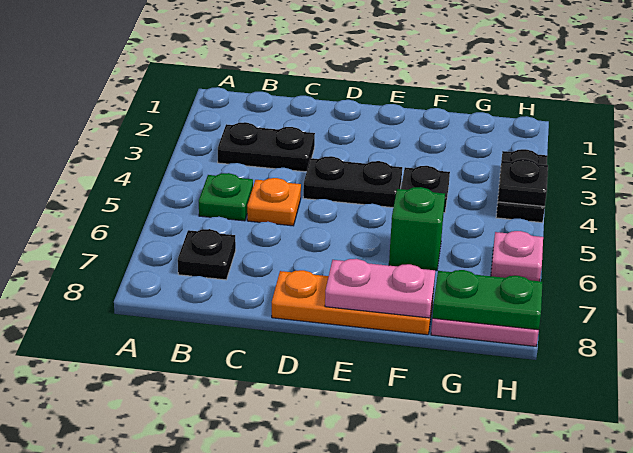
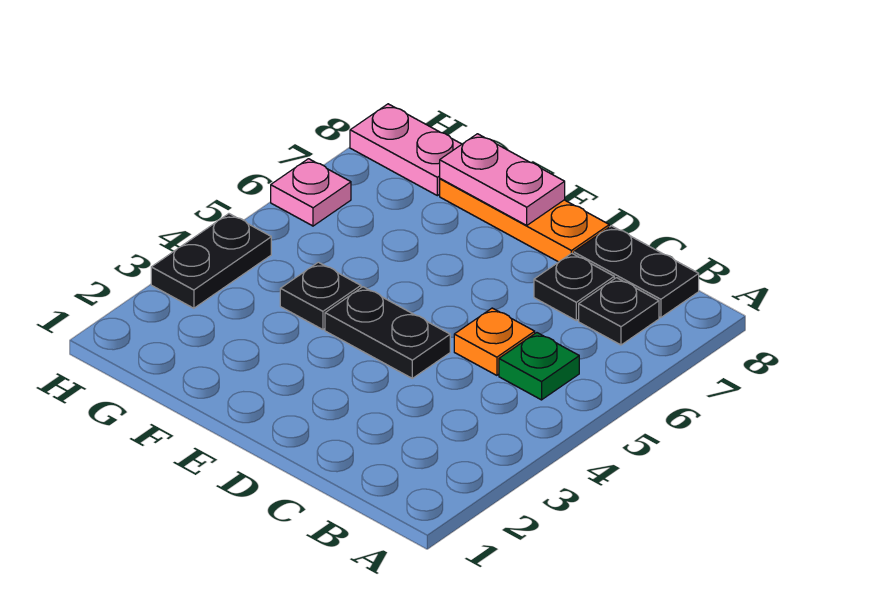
black plate B3:C3 level 1 -> black plate B8:C8 level 1
green brick F6 level 1 -> none
green plate G8:H8 level 2 -> none
black plate H4 level 2 -> black plate C7 level 1

